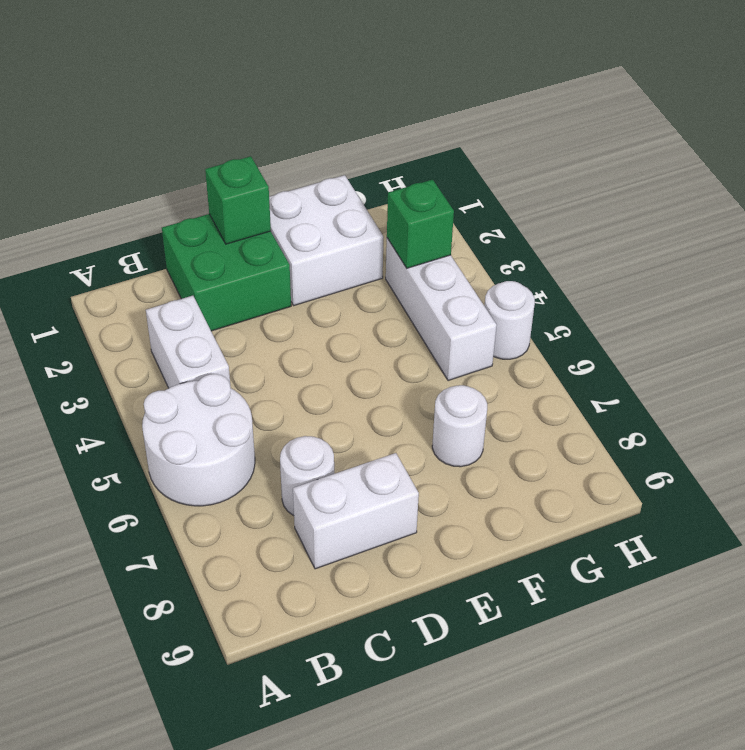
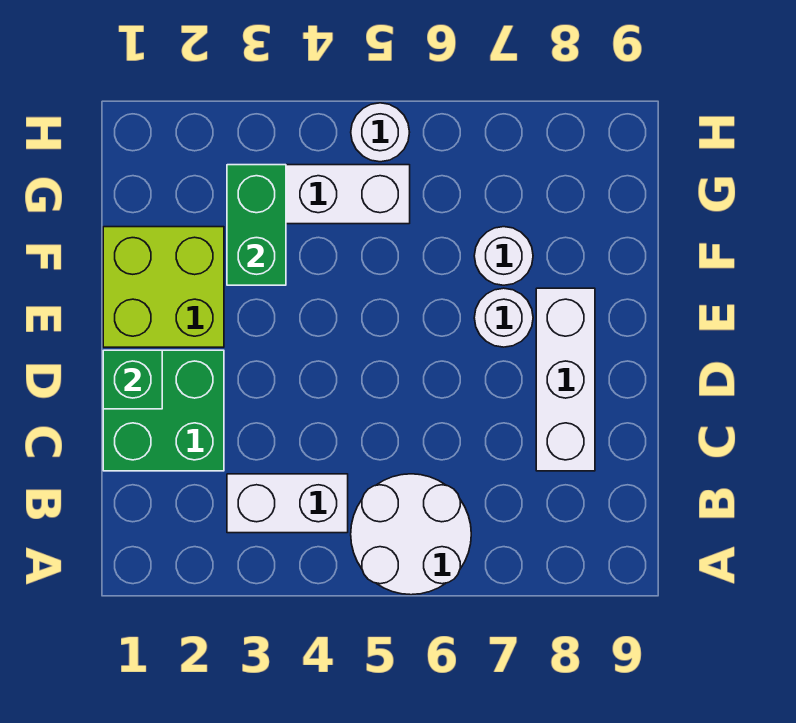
white round brick C7 level 1 -> white round brick E7 level 1
white brick C8:D8 level 1 -> white brick C8:E8 level 1
white brick E1:F2 level 1 -> lime brick E1:F2 level 1
green brick G3 level 2 -> green brick F3:G3 level 2

